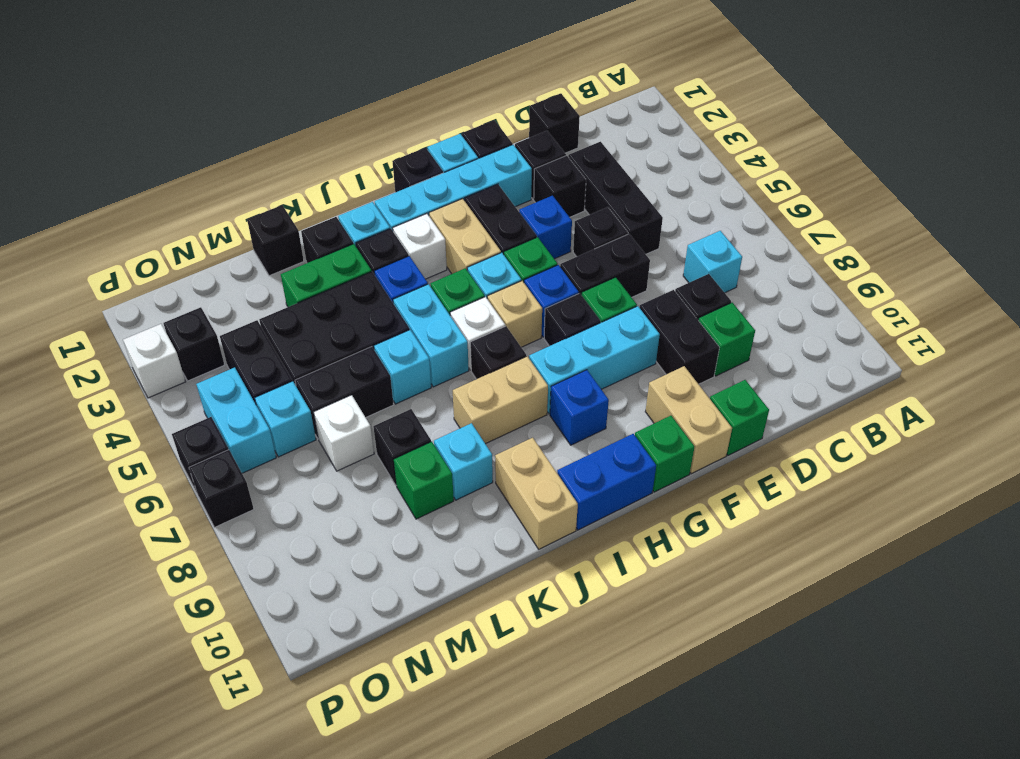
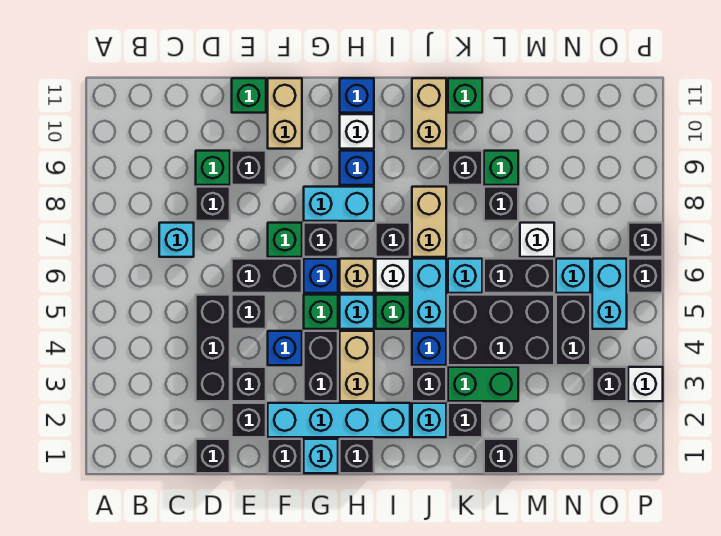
black brick E8:E9 level 1 -> black brick E9 level 1
cyan brick F8:H8 level 1 -> cyan brick G8:H8 level 1
green brick G11 level 1 -> green brick K11 level 1
blue brick H11:I11 level 1 -> blue brick H11 level 1
white brick I3 level 1 -> white brick H10 level 1
tan brick I8:J8 level 1 -> tan brick J7:J8 level 1
cyan brick K9 level 1 -> black brick K9 level 1

